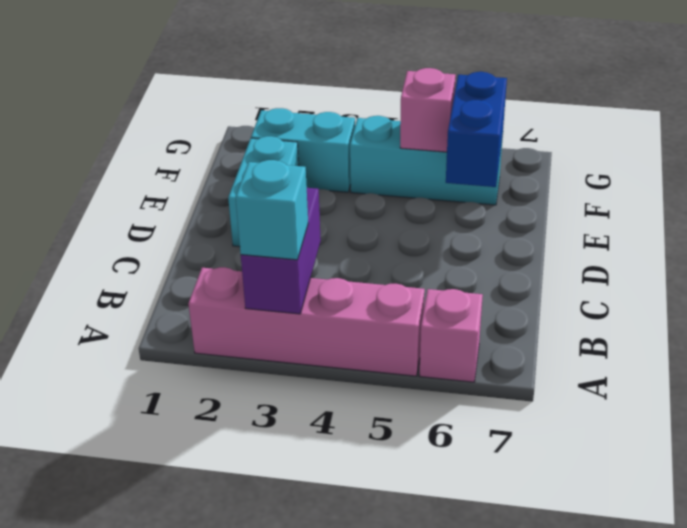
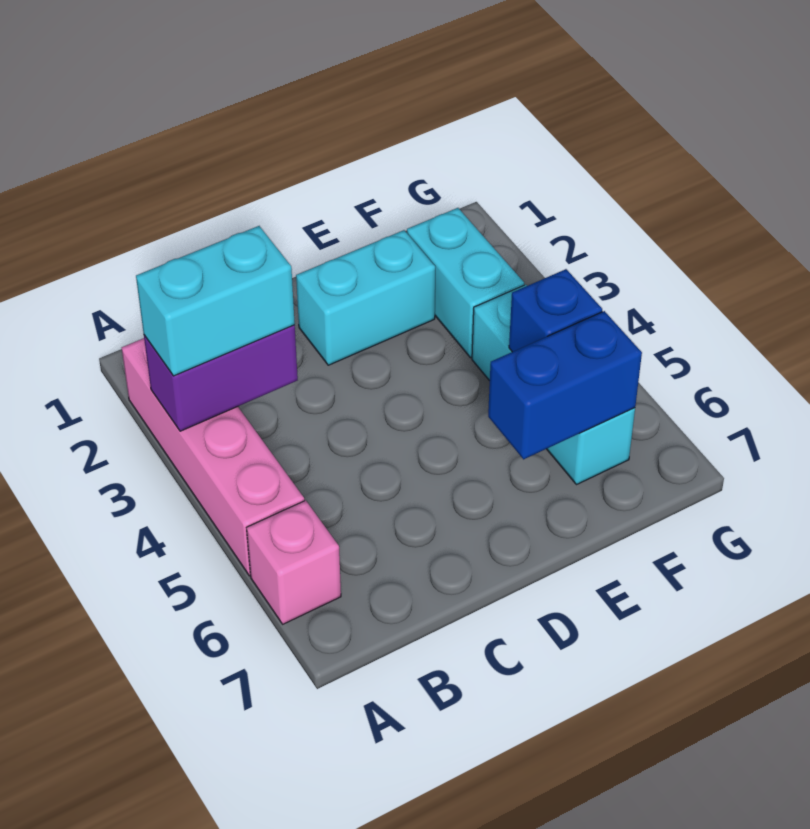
cyan brick A3 level 3 -> cyan brick A3:B3 level 3
pink brick F5 level 2 -> blue brick F5 level 2

